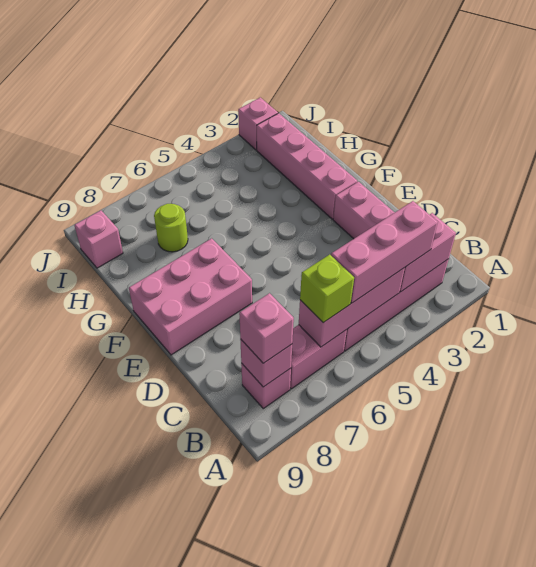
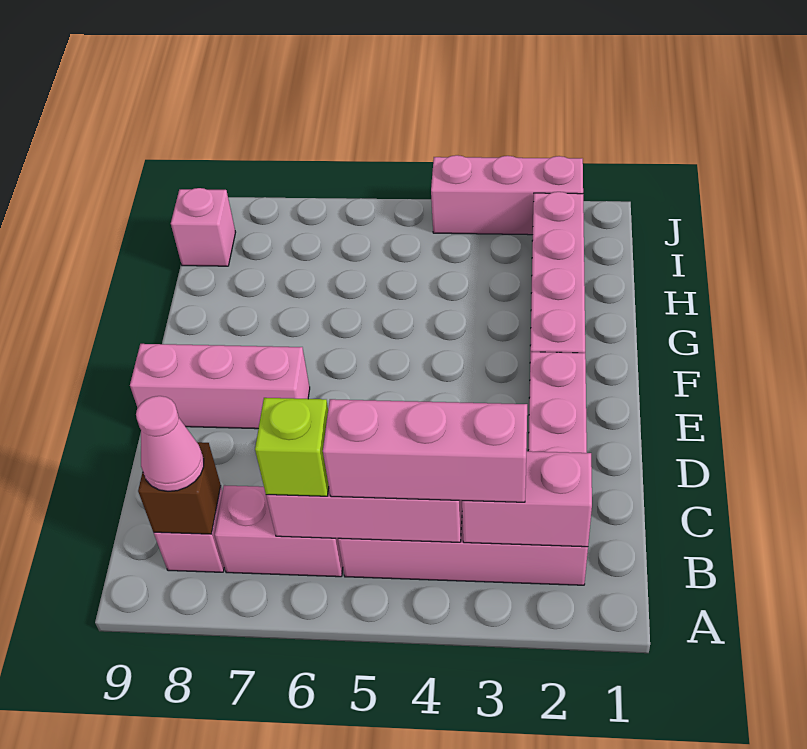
pink brick B8 level 2 -> brown brick B8 level 2
pink brick B8 level 3 -> pink cone B8 level 3
pink brick E7:F9 level 1 -> pink brick E7:E9 level 1
lime round brick H7 level 1 -> none
pink brick J2 level 1 -> pink brick J2:J4 level 1

